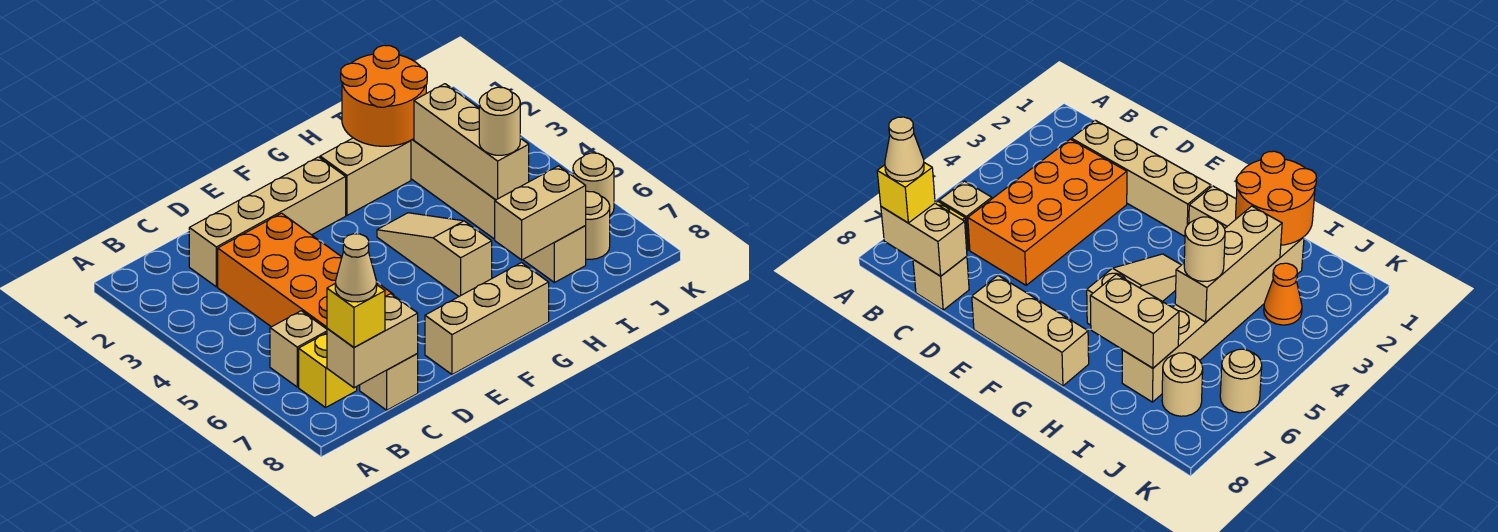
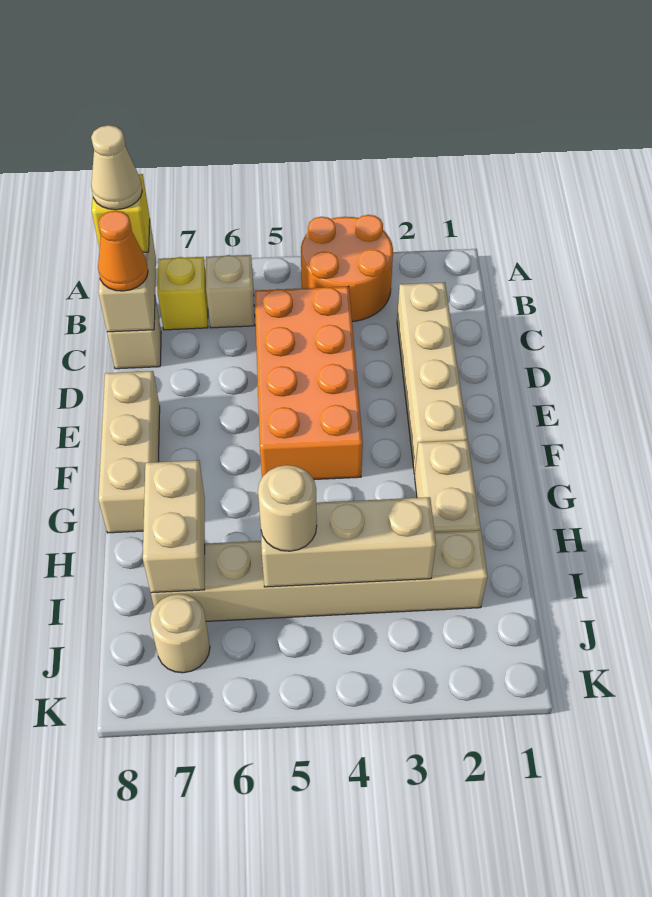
orange brick C3:D6 level 1 -> orange brick C4:F5 level 1
tan slope G4:G6 level 1 top 6 -> none
orange round brick H1:I2 level 2 -> orange round brick A3:B4 level 1
orange cone J3 level 1 -> orange cone C8 level 3
tan round brick K6 level 1 -> none

